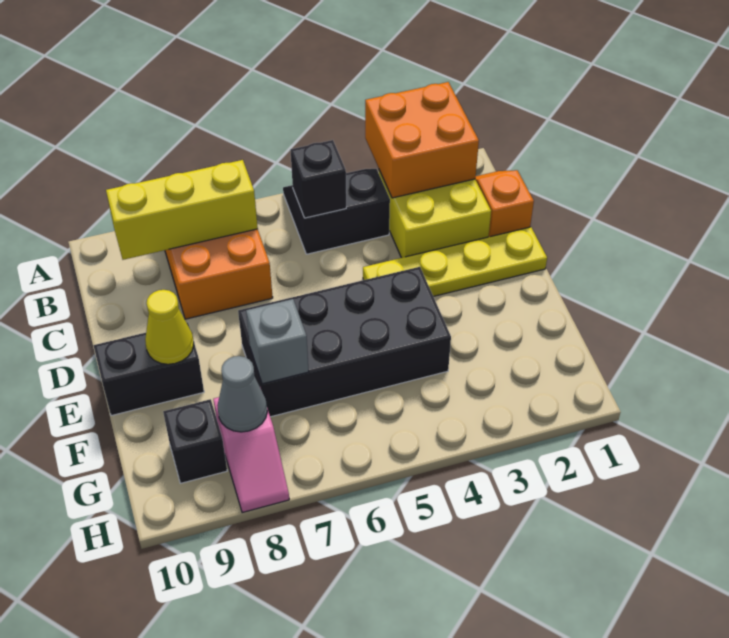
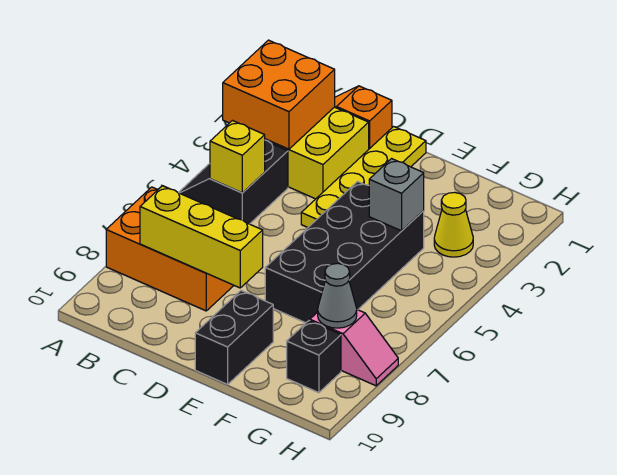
black brick B5 level 2 -> yellow brick B5 level 2
yellow brick B7:B9 level 2 -> yellow brick B8:D8 level 2
yellow cone E9 level 2 -> yellow cone G3 level 1
grey brick F7 level 2 -> grey brick F4 level 2

